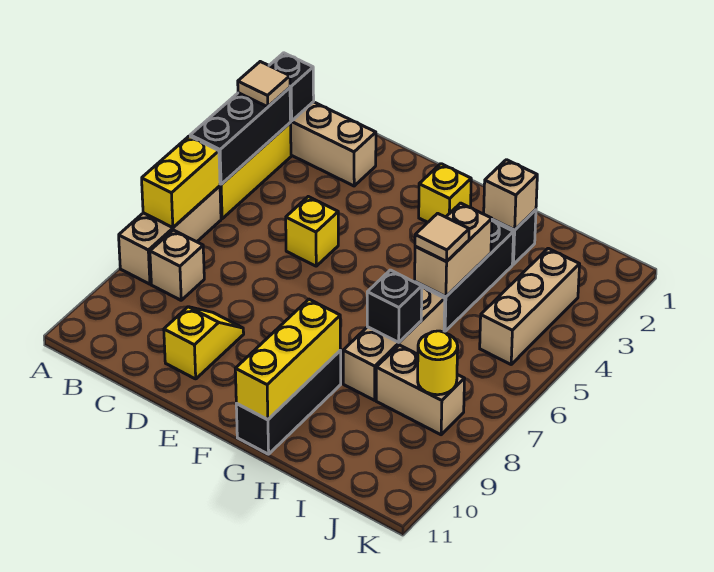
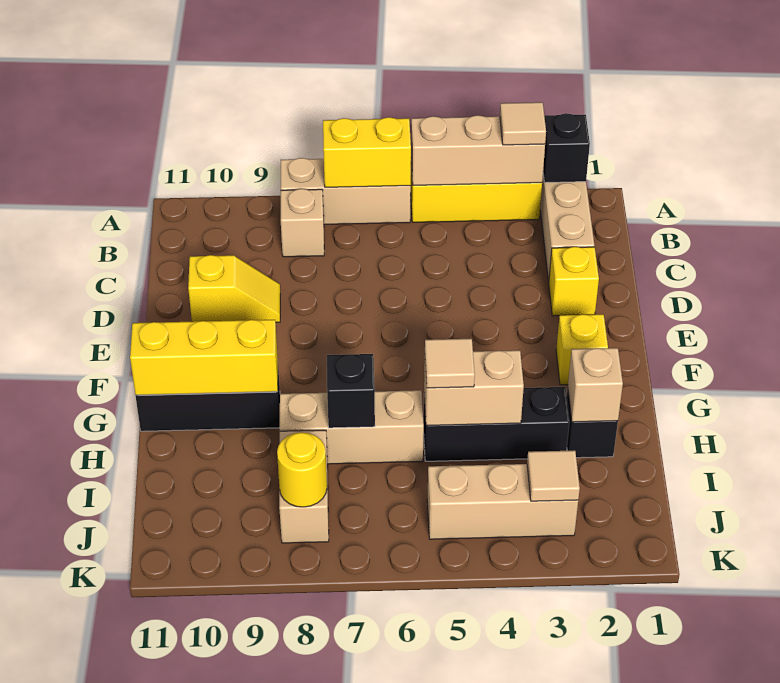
black brick A3:A5 level 2 -> tan brick A3:A5 level 2
yellow brick D5 level 1 -> yellow brick D2 level 1
none -> tan tile J3 level 2

